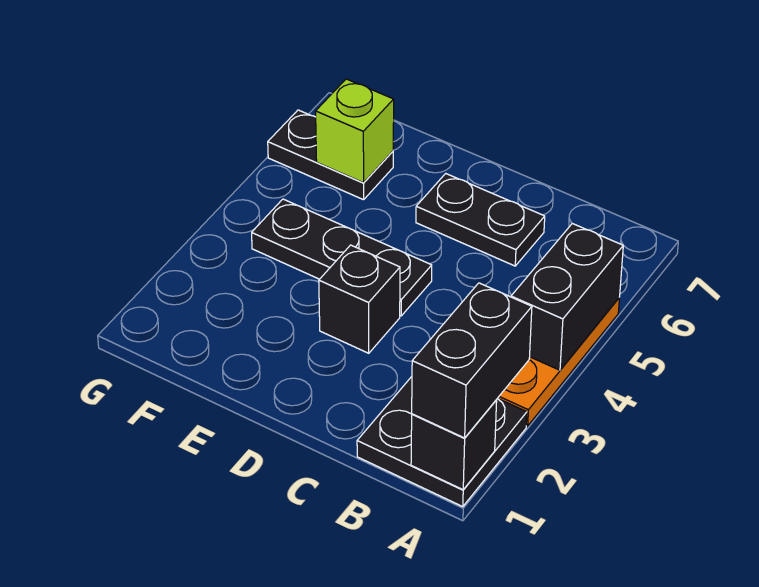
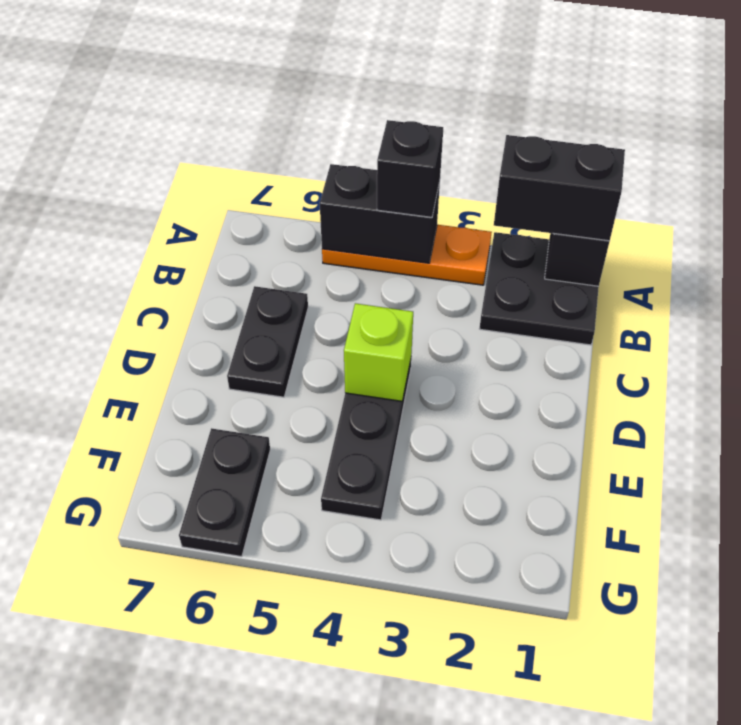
black brick D3 level 1 -> black brick A4 level 3
lime brick F6 level 2 -> lime brick D4 level 2

